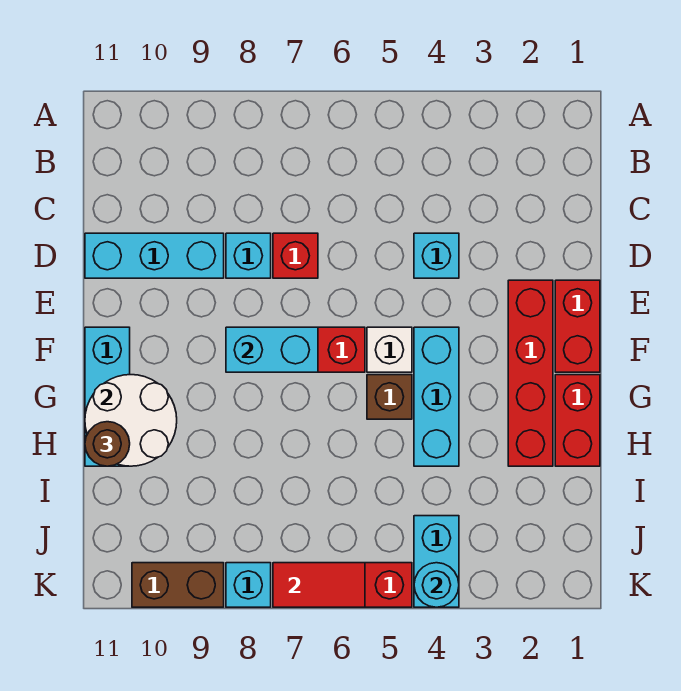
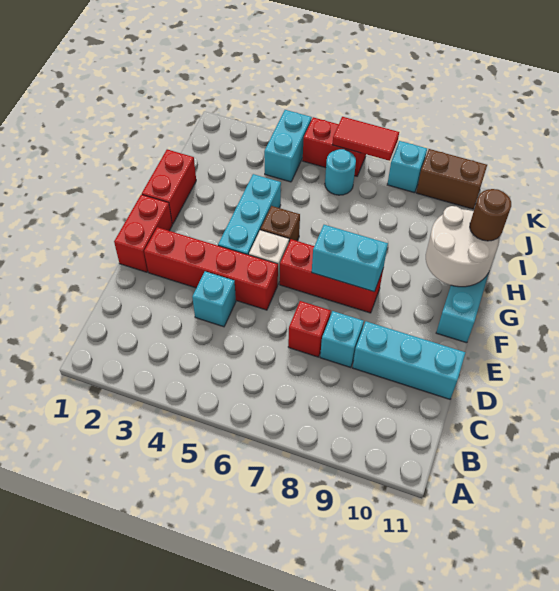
red brick E2:H2 level 1 -> red brick E2:E5 level 1
cyan round brick K4 level 2 -> cyan round brick J6 level 1

